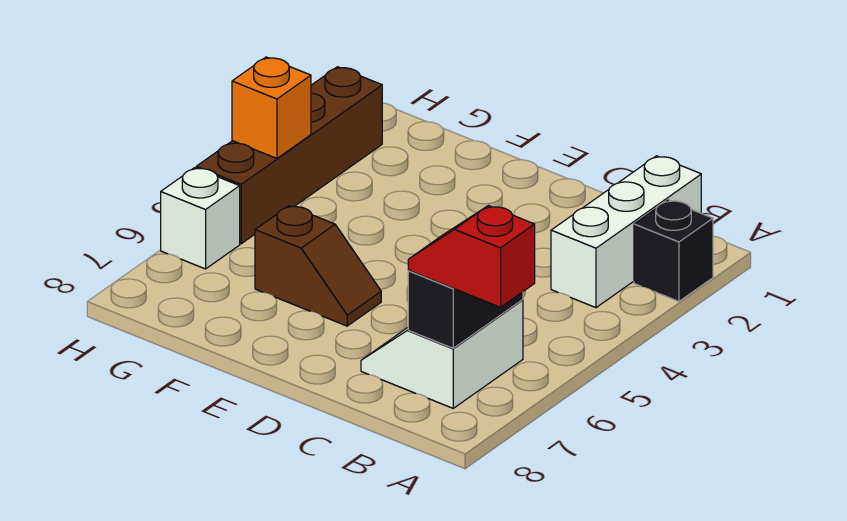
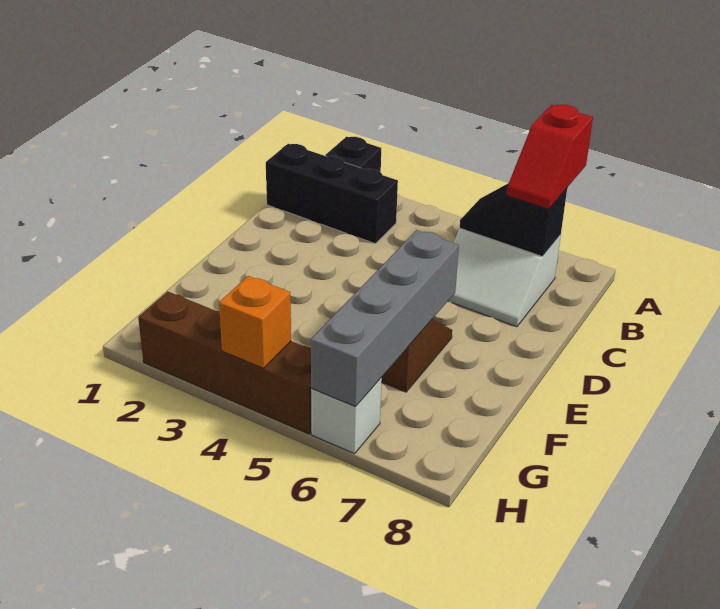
white brick B1:B3 level 1 -> black brick B1:B3 level 1
none -> grey brick E6:H6 level 2

